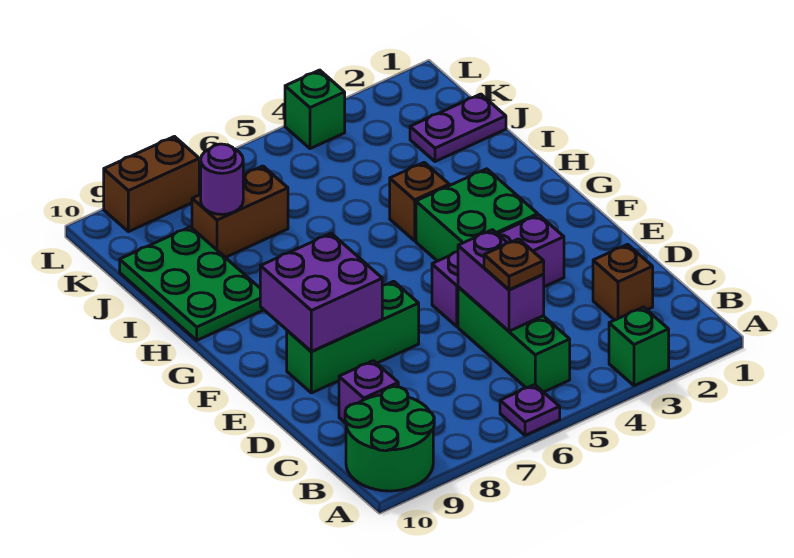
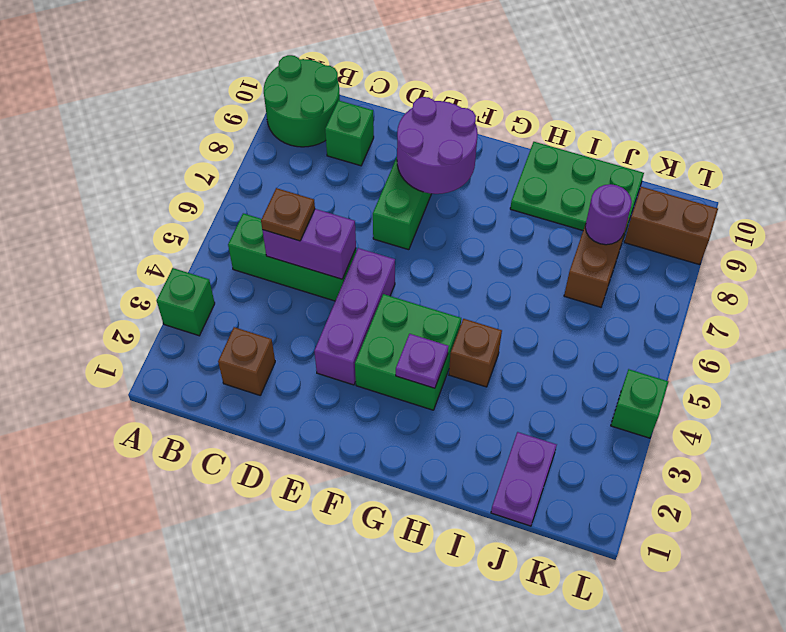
purple plate A6 level 1 -> purple plate G3 level 2
purple brick C9 level 1 -> green brick C9 level 1
purple brick E8:F9 level 2 -> purple round brick E8:F9 level 2
brown brick L8:L9 level 1 -> brown brick K9:L9 level 1

